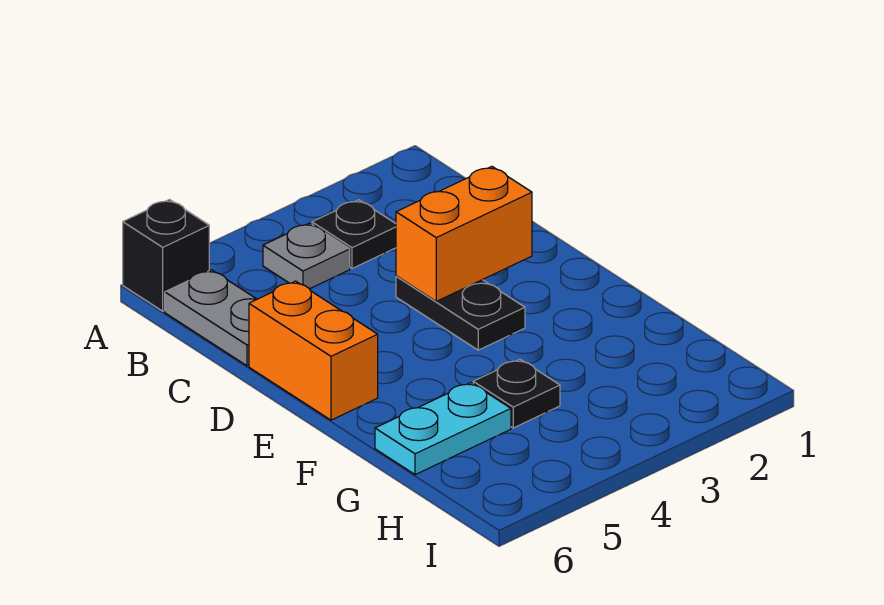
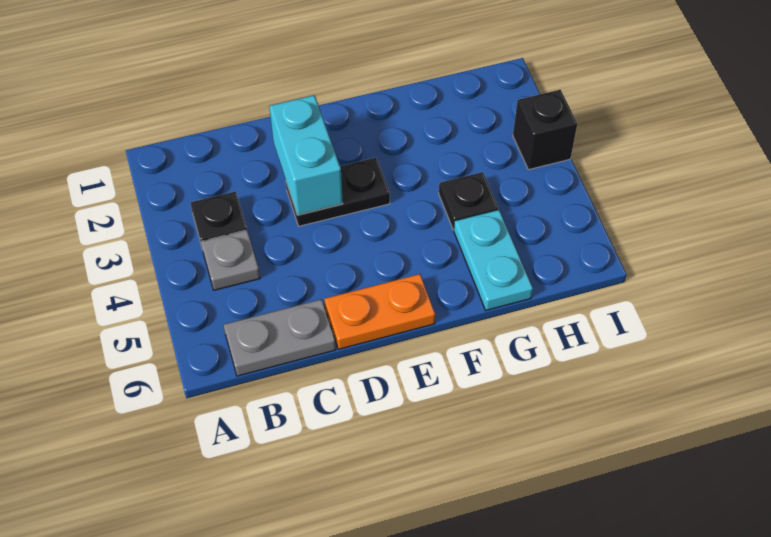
black brick A6 level 1 -> black brick I3 level 1
orange brick D2:D3 level 2 -> cyan brick D2:D3 level 2
orange brick D6:E6 level 1 -> orange plate D6:E6 level 1

